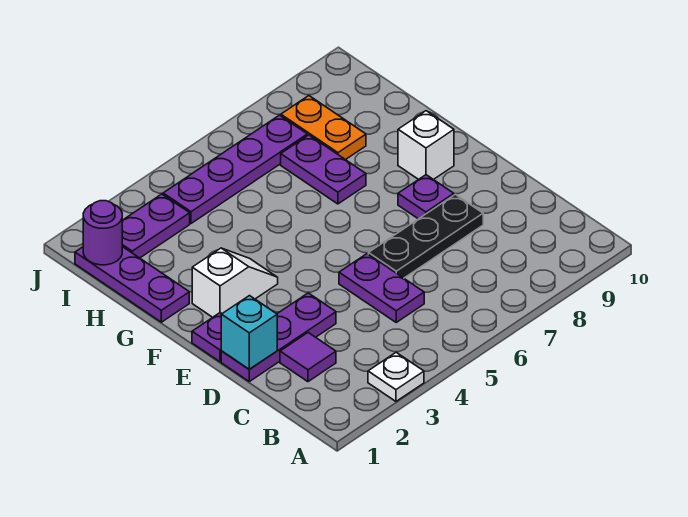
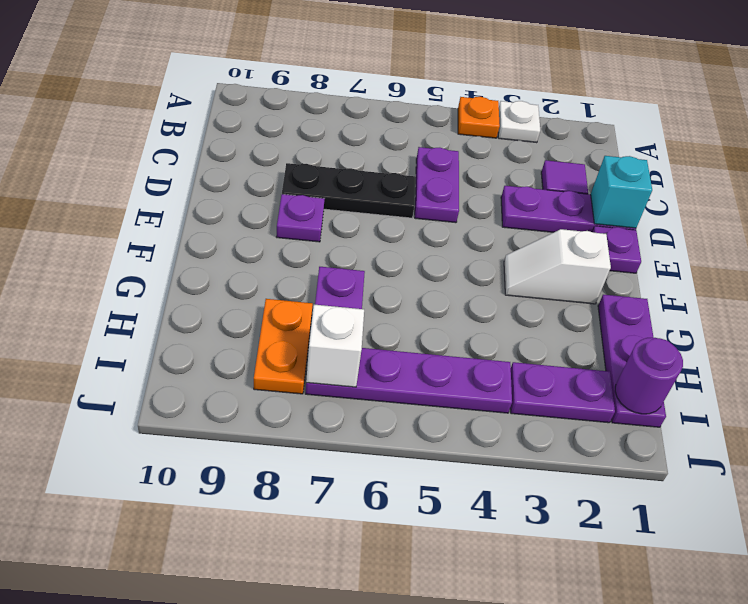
none -> orange plate A4 level 1
white brick F9 level 1 -> white brick I7 level 2

